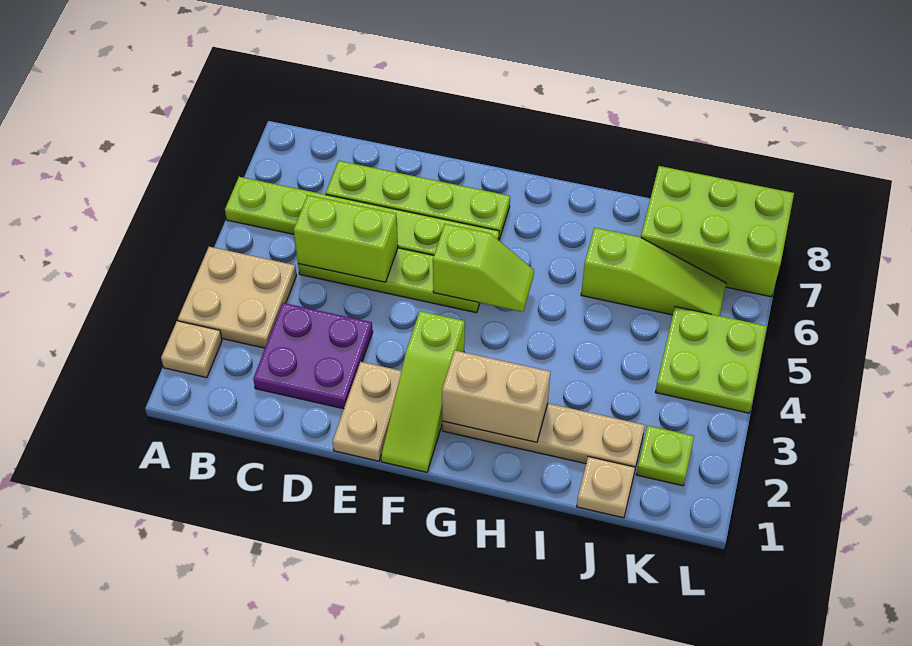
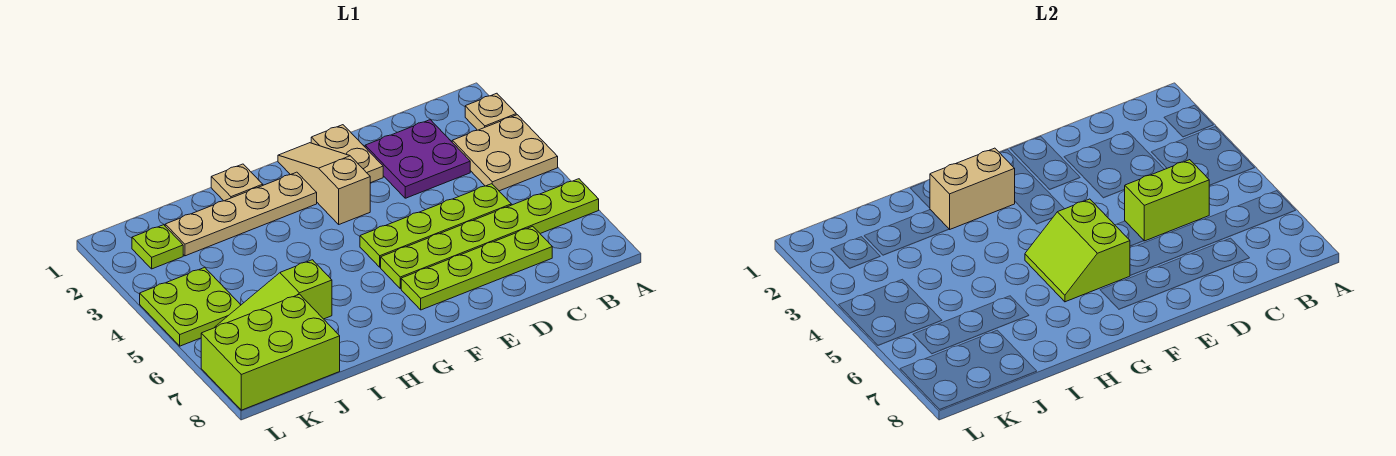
lime slope F1:F3 level 1 top 3 -> tan slope F1:F3 level 1 top 3
lime slope F5:G5 level 2 top F -> lime slope F5:G6 level 2 top F
tan plate J1 level 1 -> tan plate H1 level 1

